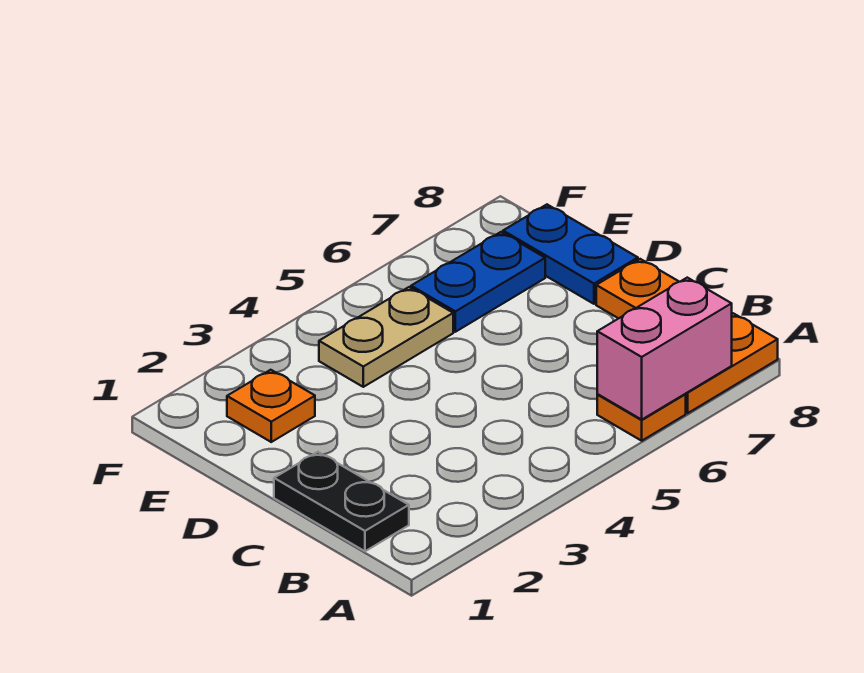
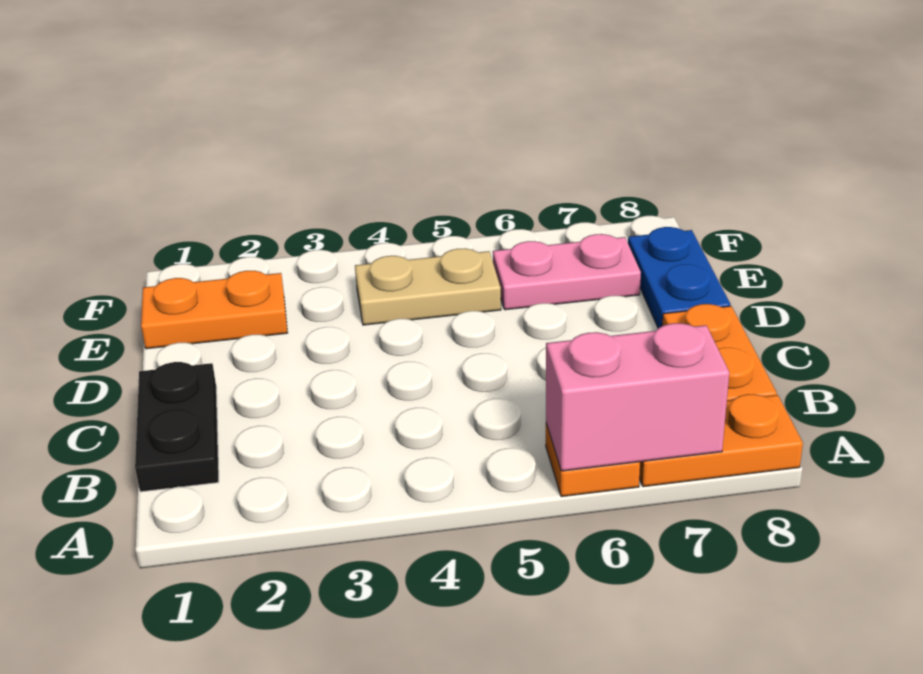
orange plate E2 level 1 -> orange plate E1:E2 level 1
blue plate E6:E7 level 1 -> pink plate E6:E7 level 1

